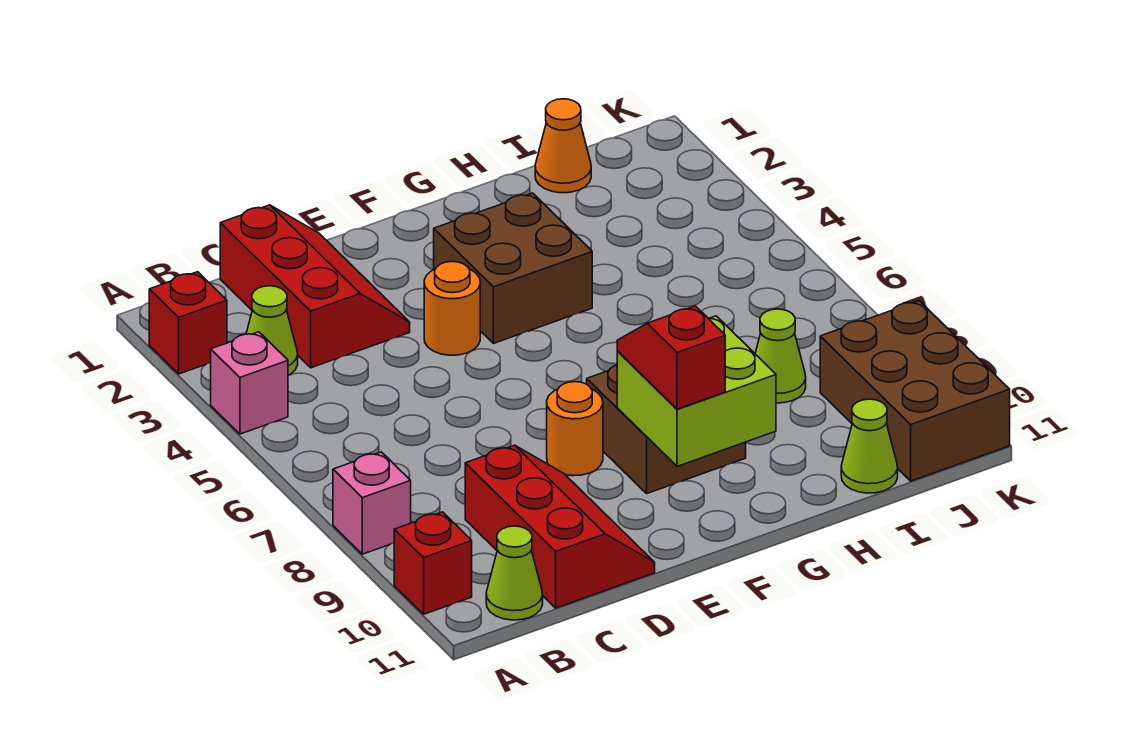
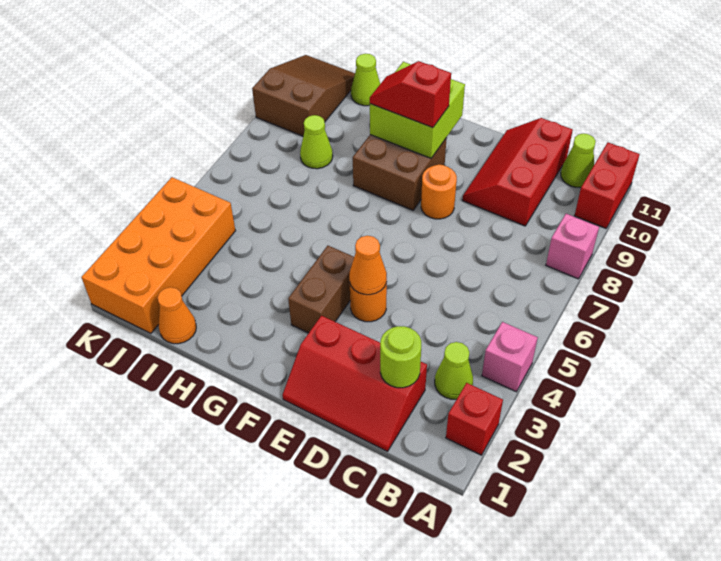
red brick A10 level 1 -> red brick A10:A11 level 1
red slope C1:D3 level 1 top C -> red slope C1:E2 level 1 top 2
none -> lime round brick C2 level 2
none -> orange cone E4 level 2
brown brick F3:G4 level 1 -> brown brick F3:F4 level 1
red slope F9:F10 level 3 top 10 -> red slope F9:G9 level 3 top F
none -> orange brick J1:K4 level 1
brown brick J9:K11 level 1 -> brown slope J9:K11 level 1 top 9

